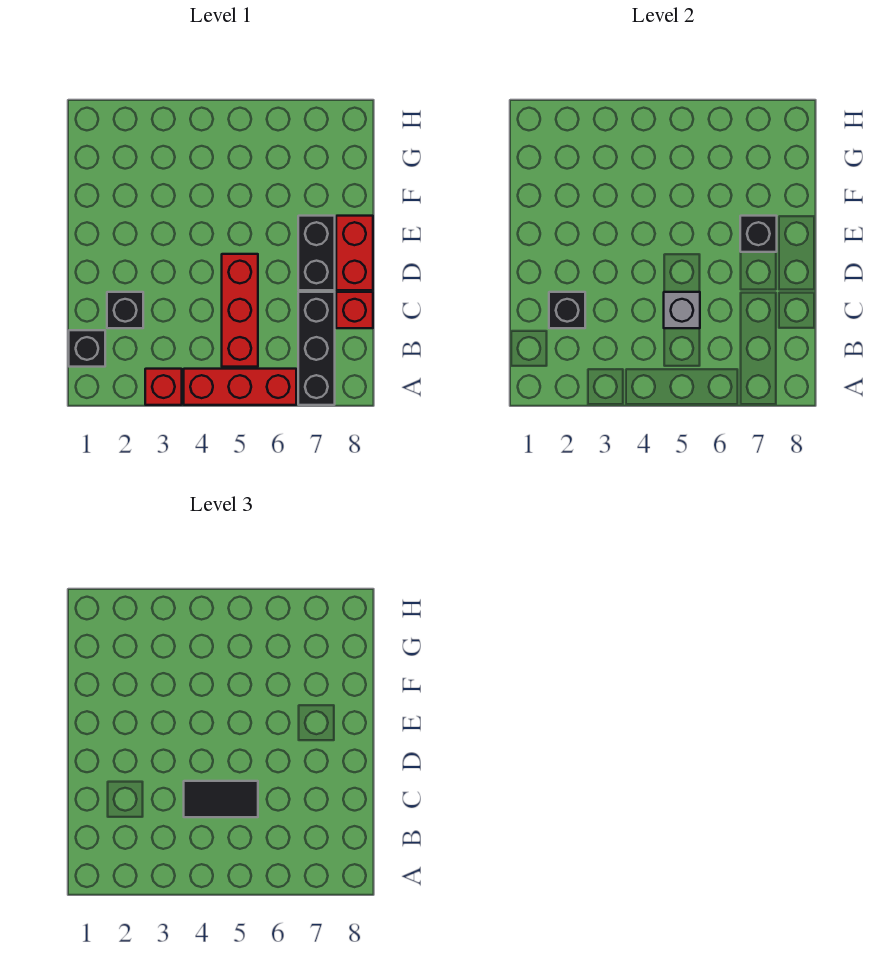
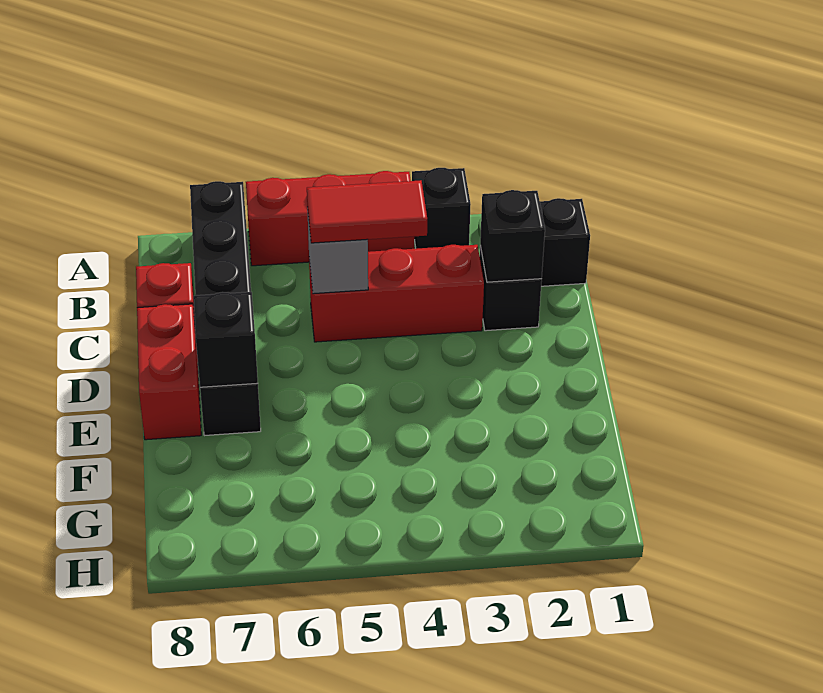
red brick A3 level 1 -> black brick A3 level 1
red brick B5:D5 level 1 -> red brick C3:C5 level 1
black tile C4:C5 level 3 -> red tile C4:C5 level 3

